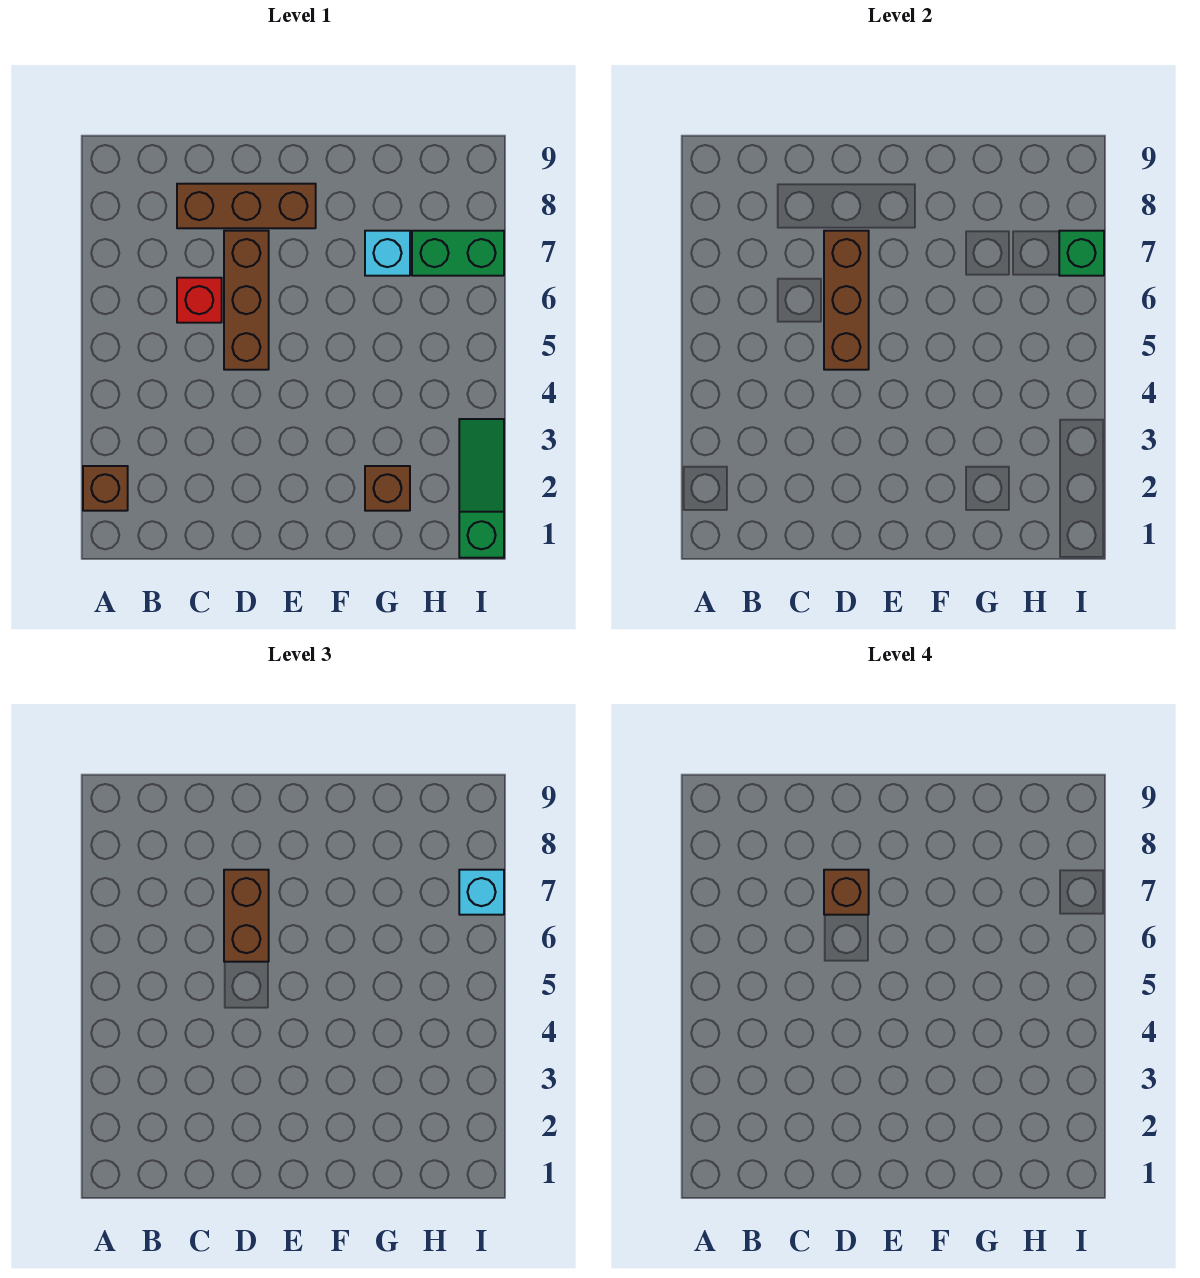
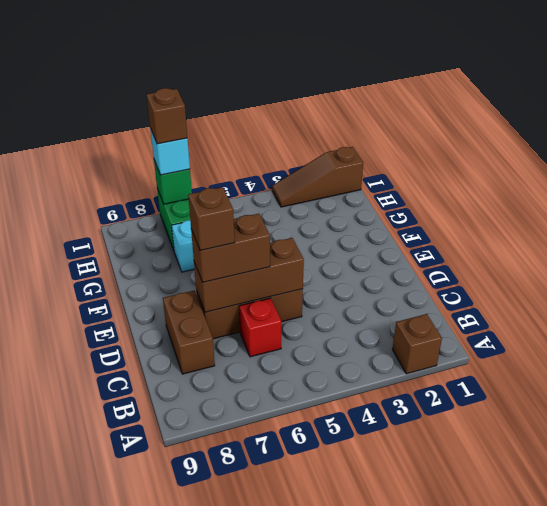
brown brick C8:E8 level 1 -> brown brick C8:D8 level 1
brown brick G2 level 1 -> brown brick I7 level 4
green slope I1:I3 level 1 top 1 -> brown slope I1:I3 level 1 top 1

